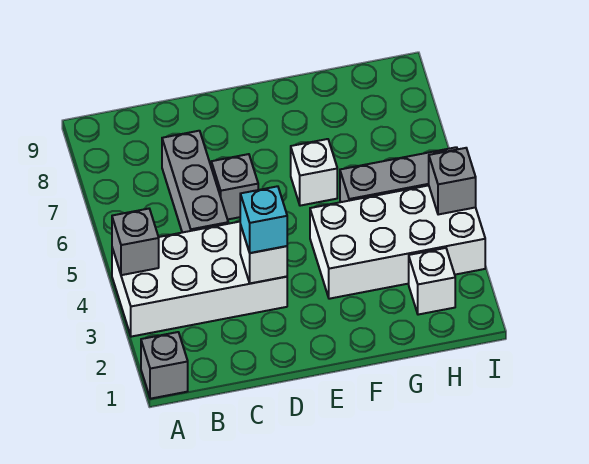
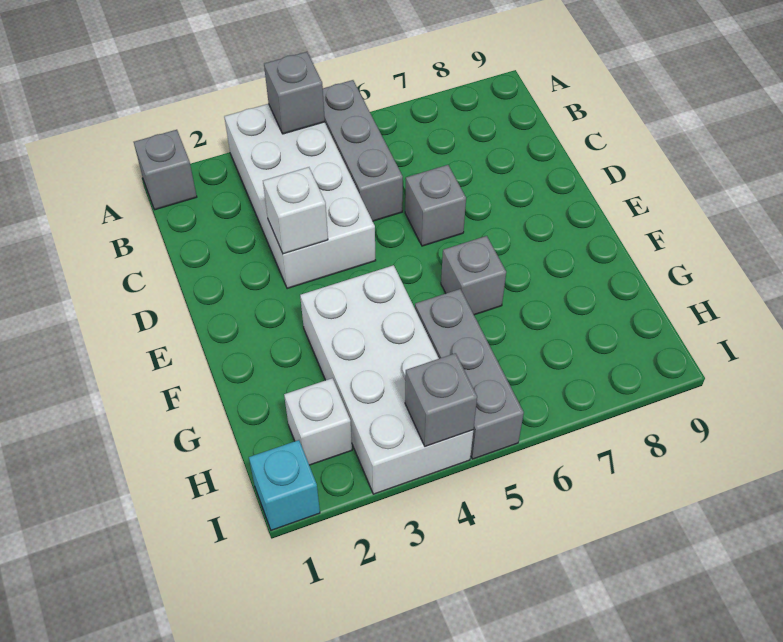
grey brick C5:C7 level 1 -> grey brick A5:C5 level 1
cyan brick D3 level 3 -> cyan brick I1 level 1
white brick F6 level 1 -> grey brick F6 level 1

